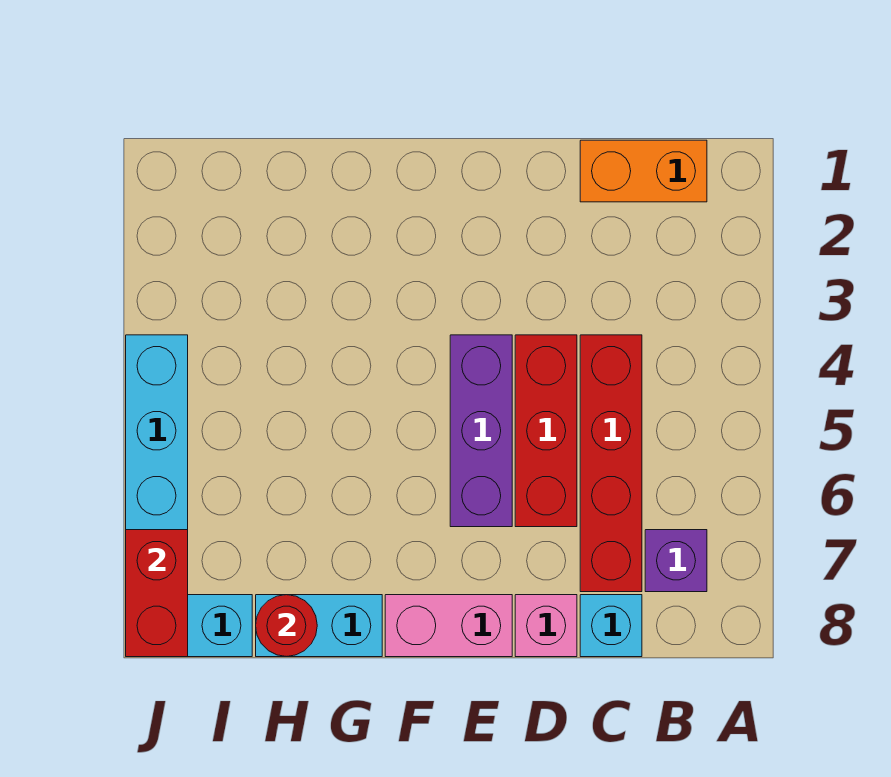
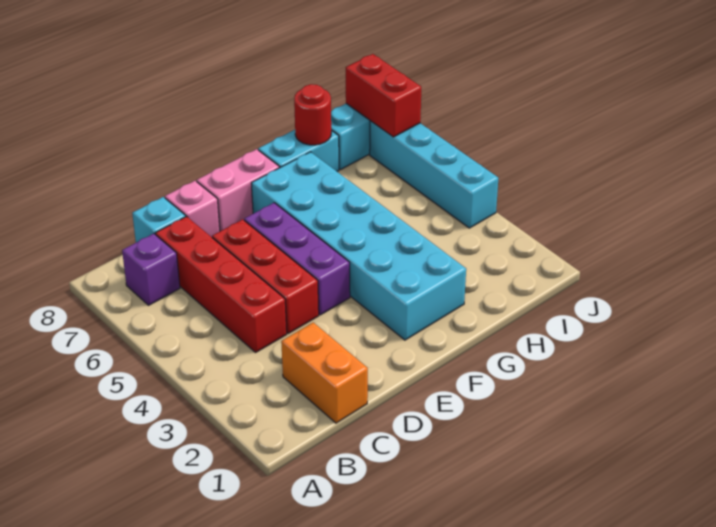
orange brick B1:C1 level 1 -> orange brick C1:C2 level 1
none -> cyan brick F2:G7 level 1

